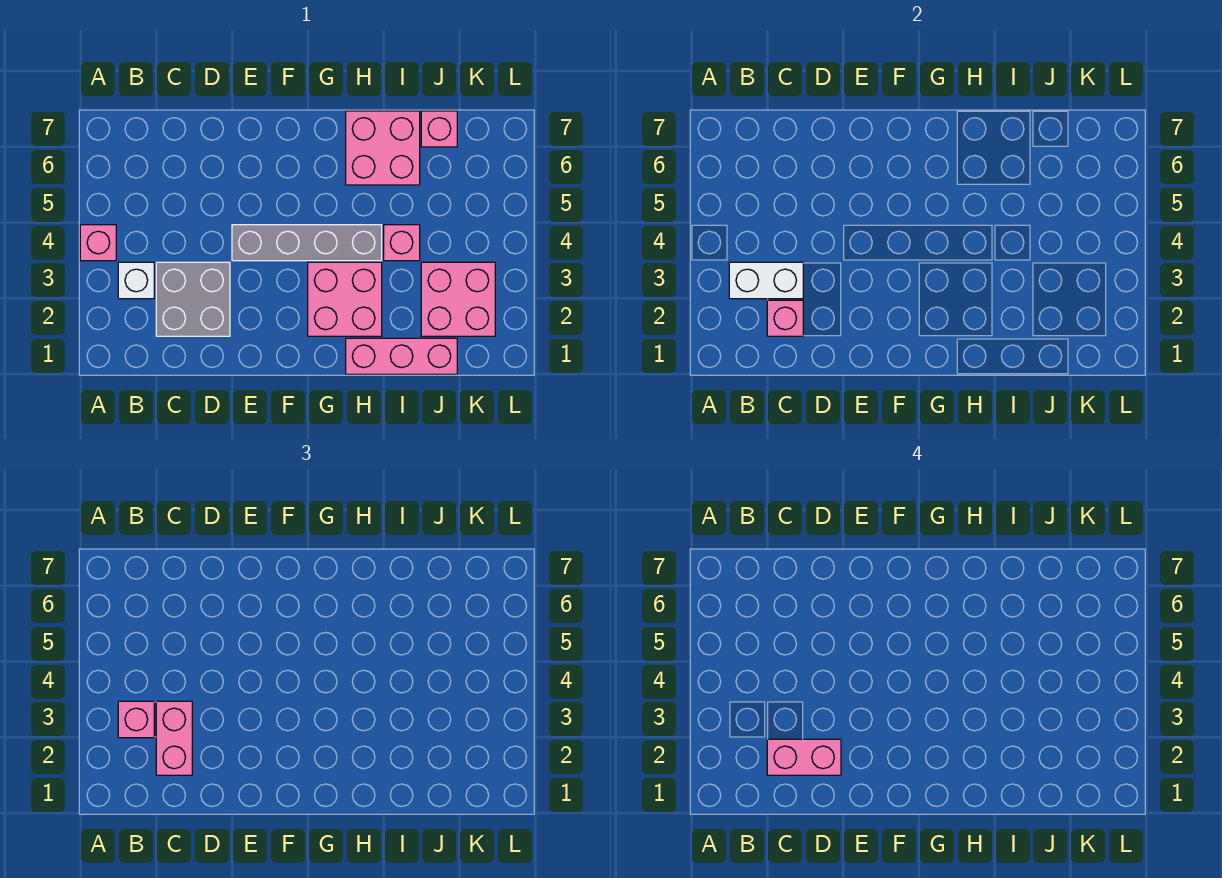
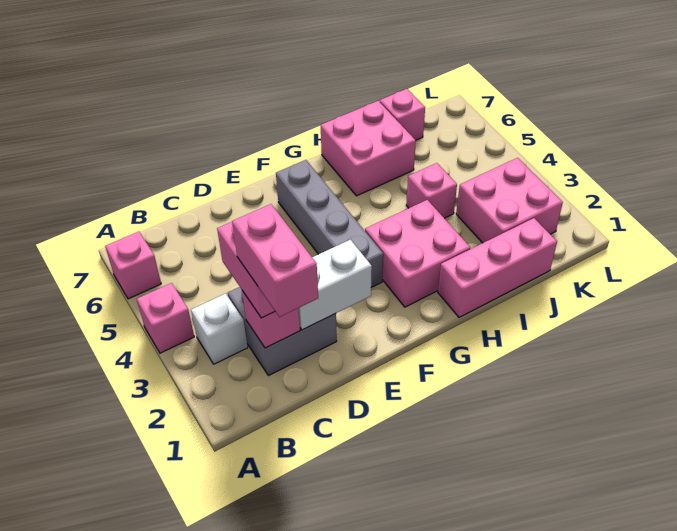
white brick B3:C3 level 2 -> white brick D2:E2 level 2
pink brick B3 level 3 -> pink brick A6 level 1
pink brick C2:D2 level 4 -> pink brick C1:C2 level 4
grey brick E4:H4 level 1 -> grey brick F3:F6 level 1

